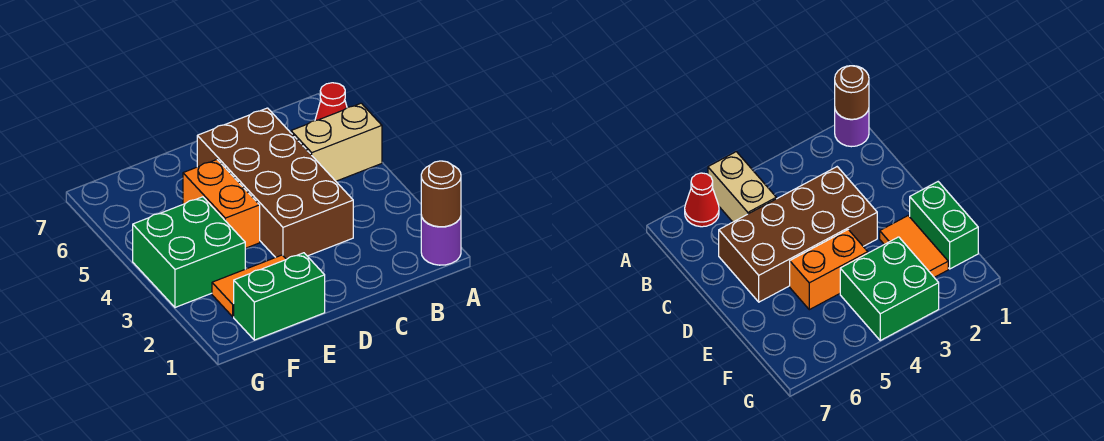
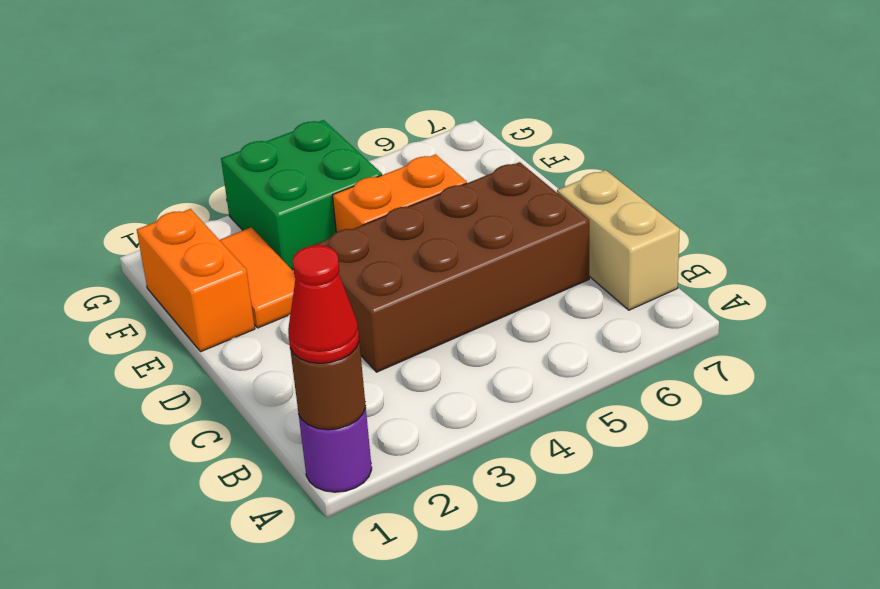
tan brick A5:B5 level 1 -> tan brick B7:C7 level 1
red cone A6 level 1 -> red cone A1 level 3
green brick E1:F1 level 1 -> orange brick E1:F1 level 1

